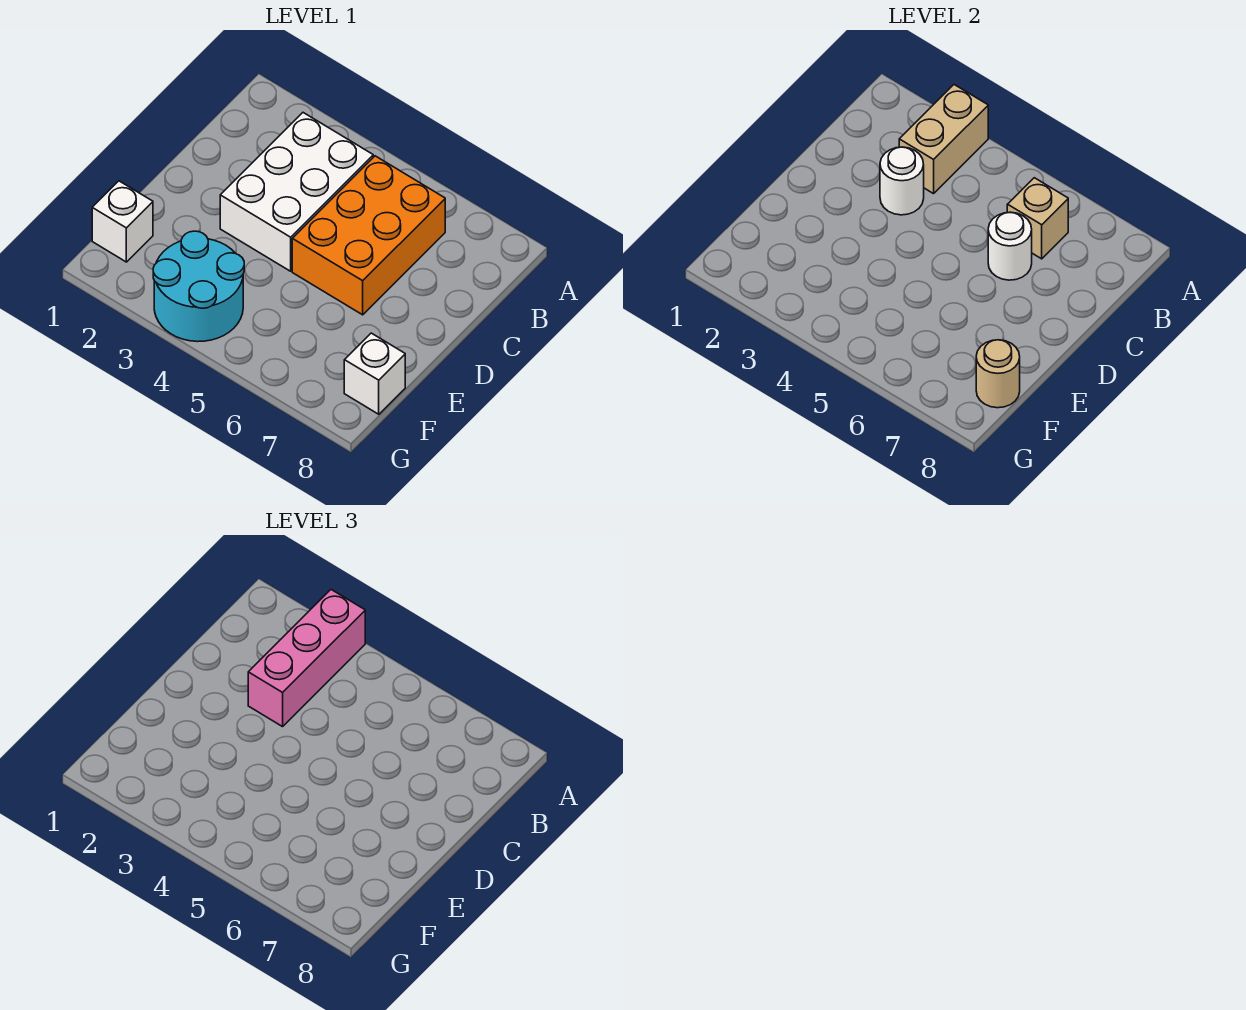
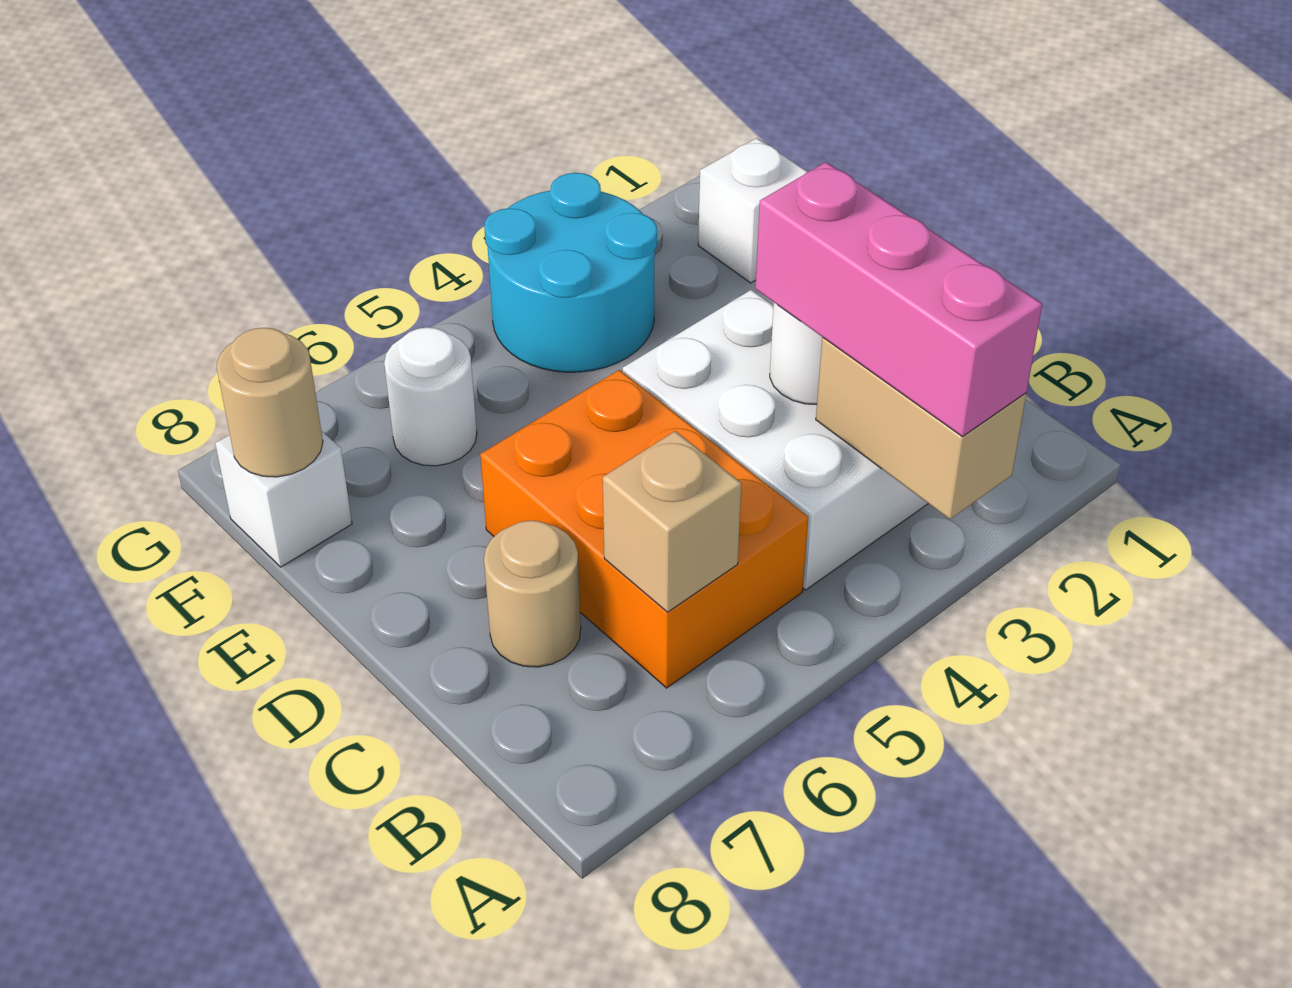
white round brick C6 level 2 -> white round brick F6 level 1
none -> tan round brick C7 level 1

